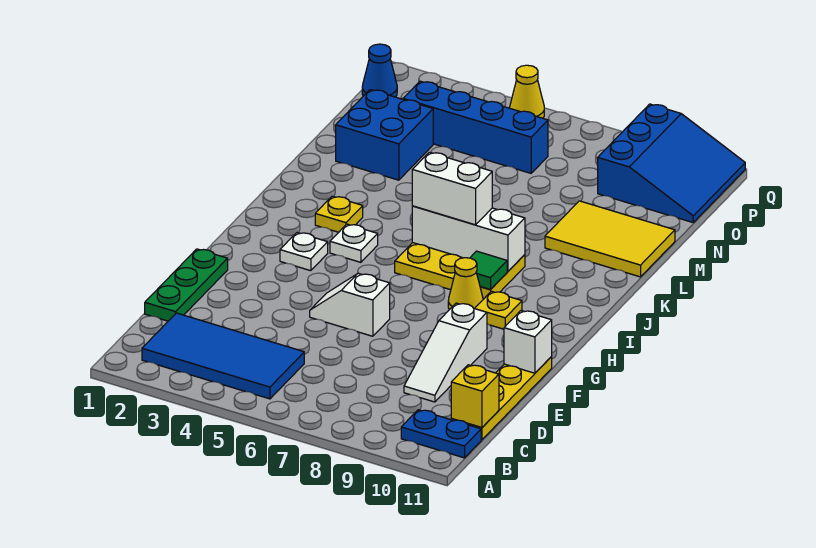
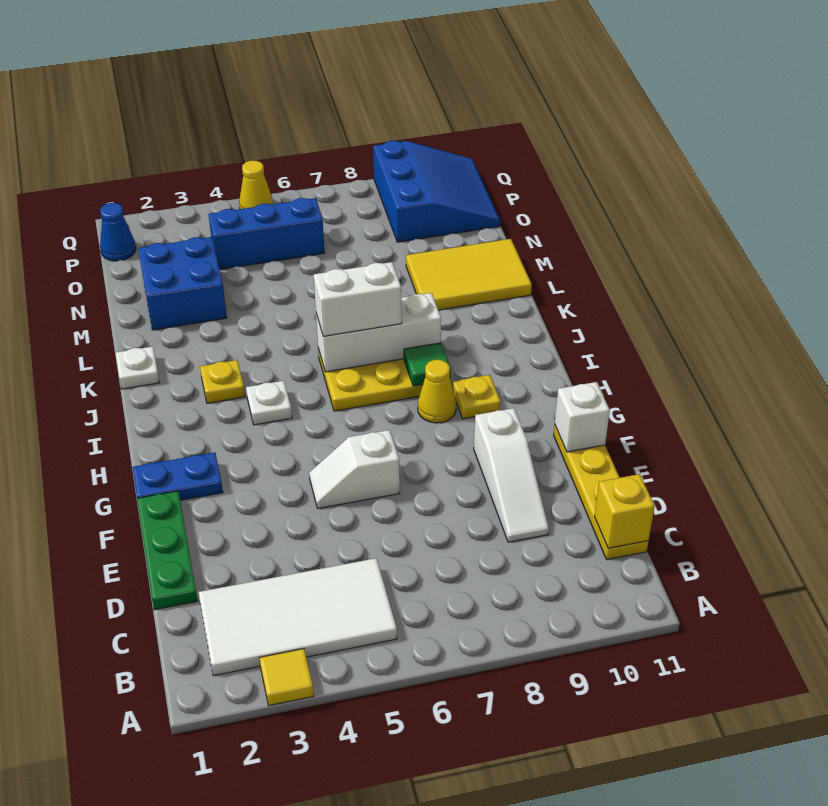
none -> yellow tile A3 level 1
blue tile B2:C5 level 1 -> white tile B2:C5 level 1
blue plate B10:B11 level 1 -> blue plate G1:G2 level 1
white plate H3 level 1 -> white plate K1 level 1
blue brick O3:O6 level 1 -> blue brick O4:O6 level 1

